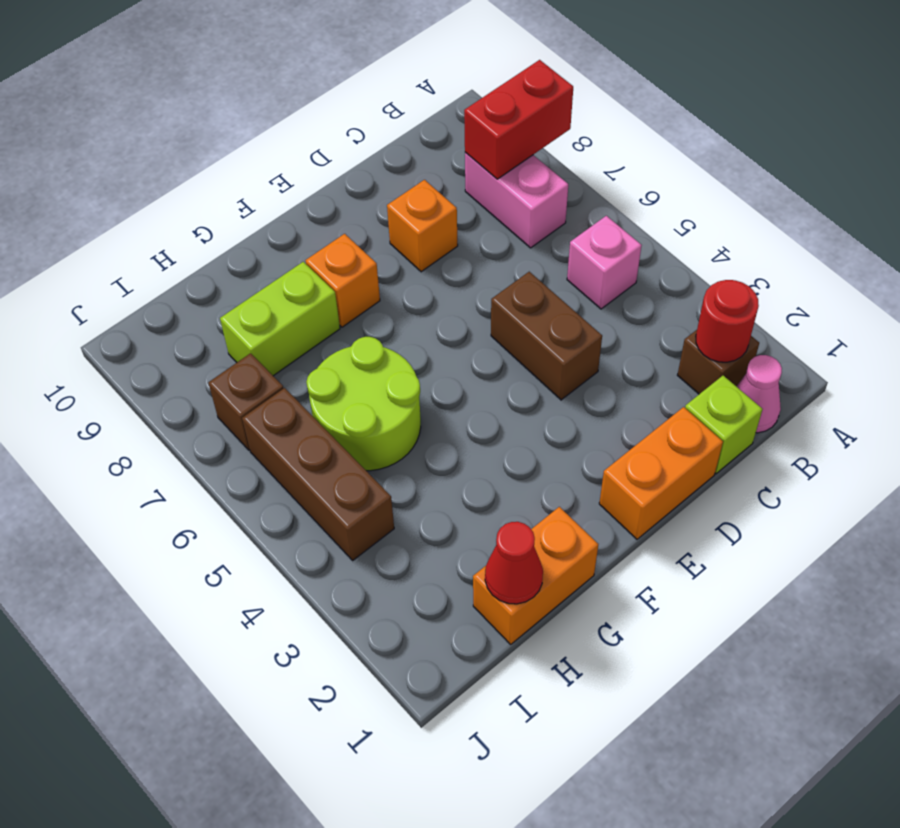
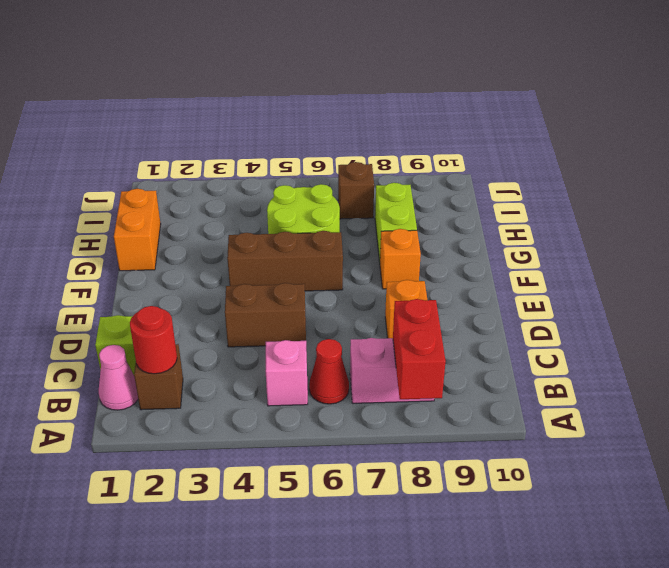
orange brick D1:E1 level 1 -> none
red cone H1 level 2 -> red cone B6 level 1
brown brick I4:I6 level 1 -> brown brick F4:F6 level 1

